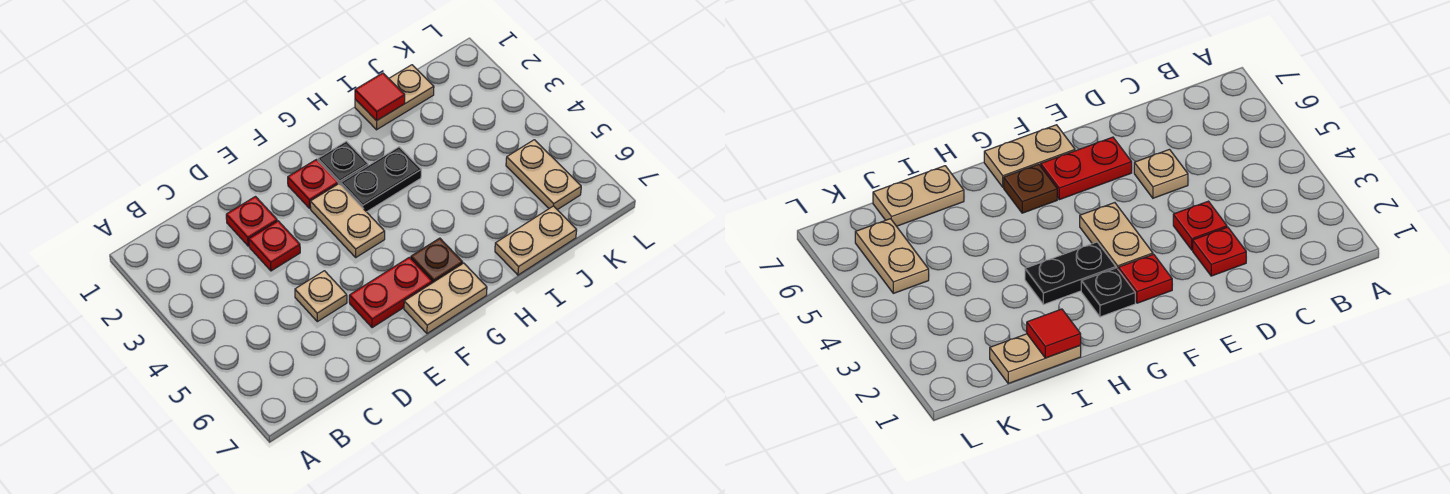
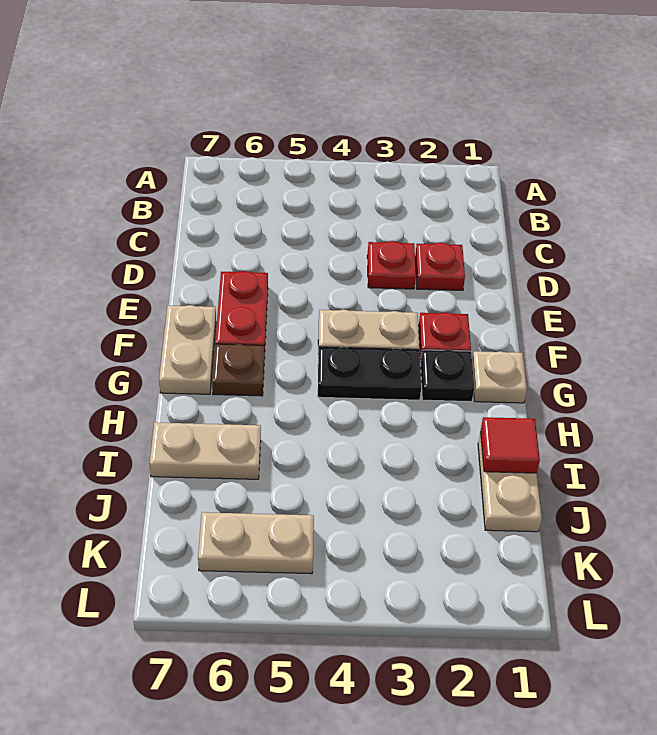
tan plate D5 level 1 -> tan plate G1 level 1
black plate G3:H3 level 1 -> black plate G3:G4 level 1
tan plate I7:J7 level 1 -> tan plate I6:I7 level 1

